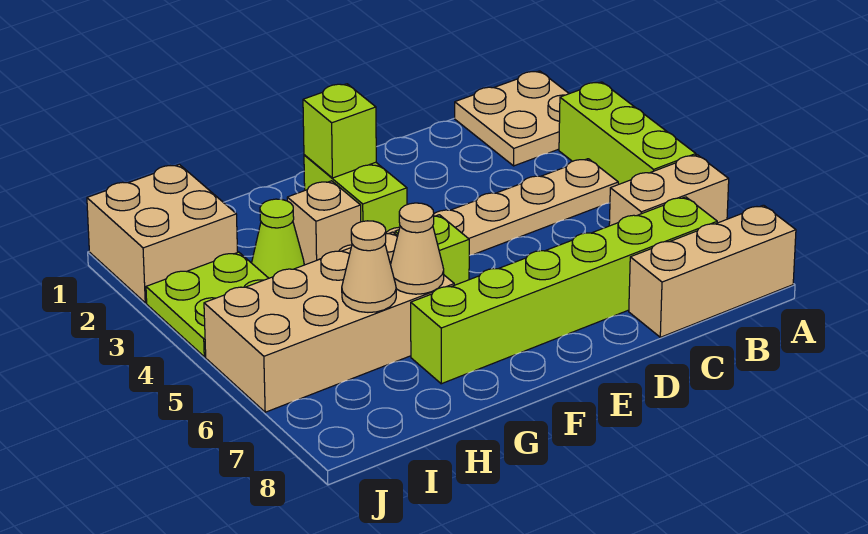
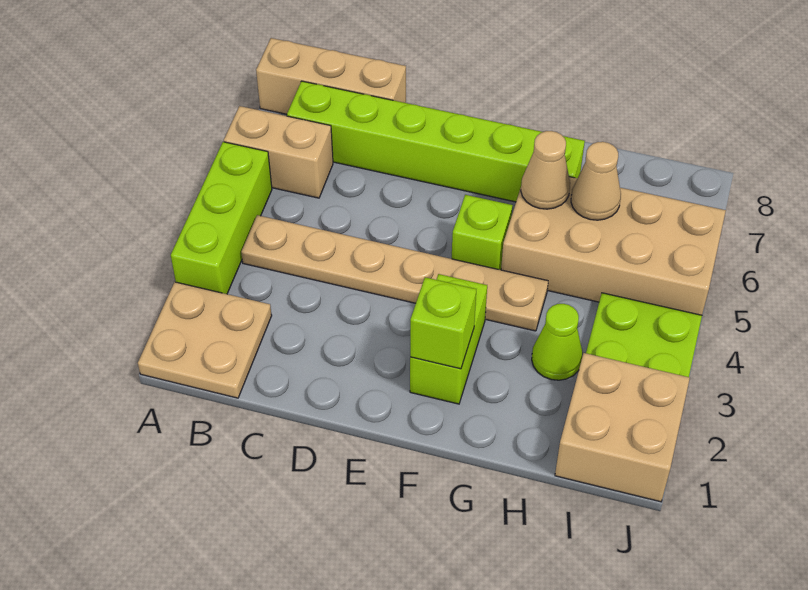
tan brick G3 level 1 -> none

